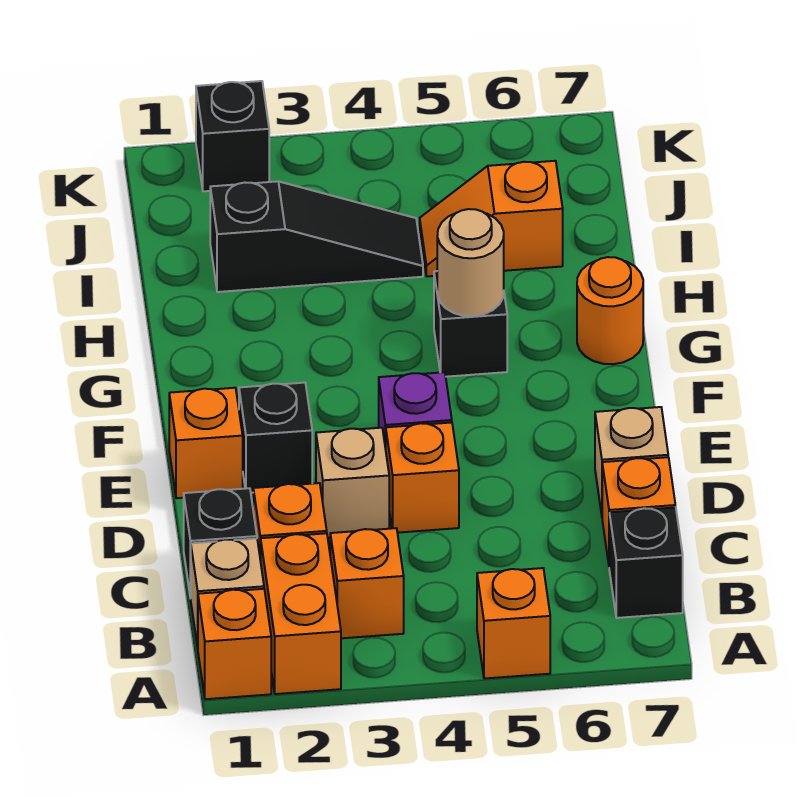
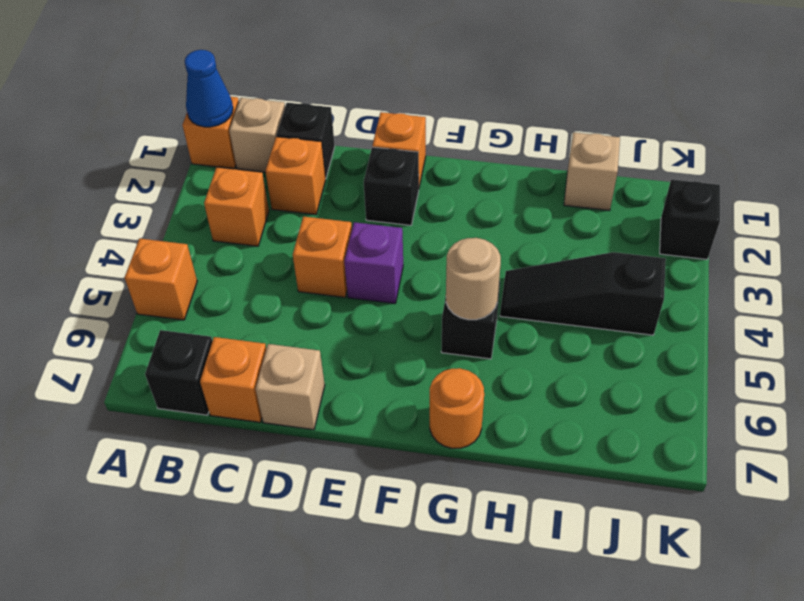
none -> blue cone A1 level 2
orange brick A2:B2 level 1 -> none
tan brick D3 level 1 -> tan brick I1 level 1
black slope I2:I4 level 1 top 2 -> black slope H4:J4 level 1 top J
orange slope I5:I6 level 1 top 6 -> none

